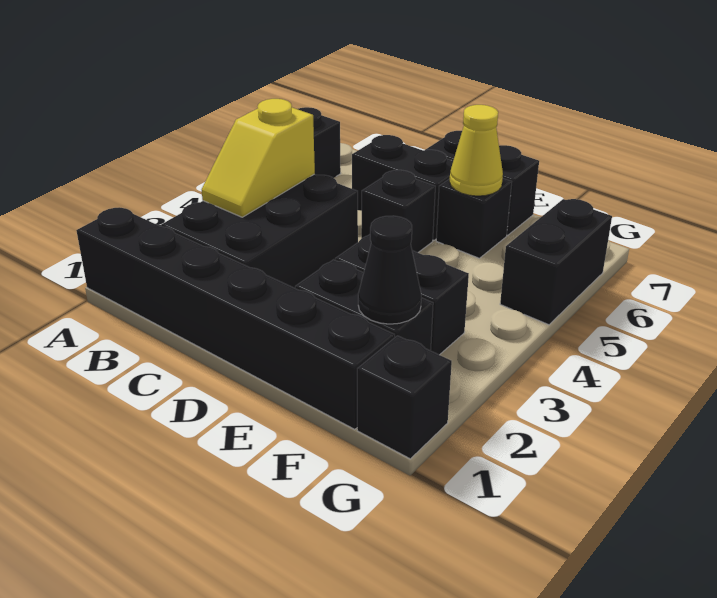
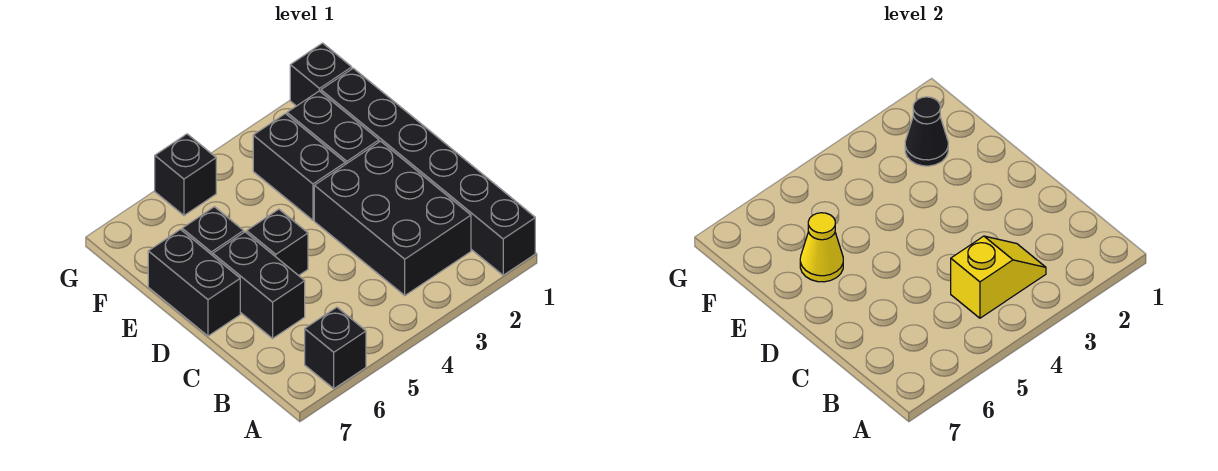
black brick B2:C4 level 1 -> black brick B2:D3 level 1
black brick G5:G6 level 1 -> black brick G5 level 1

